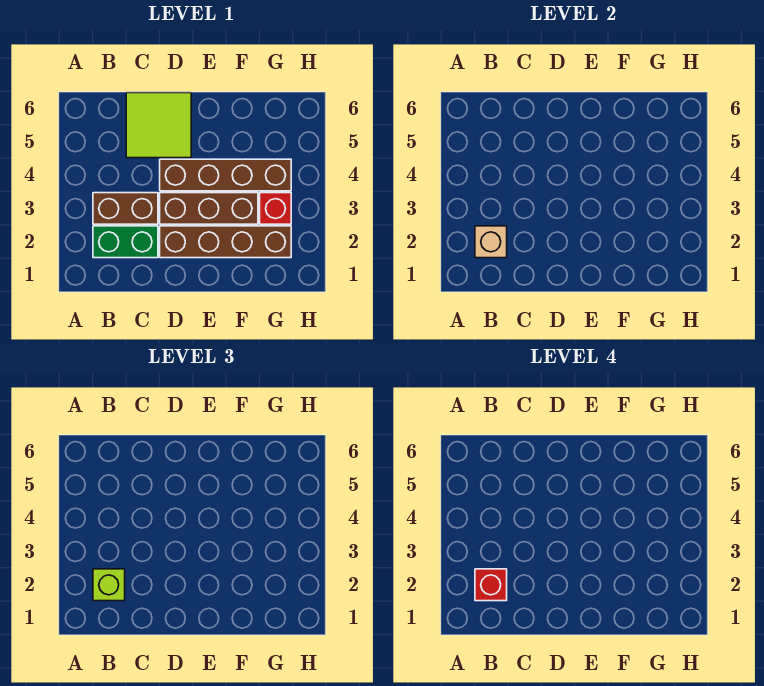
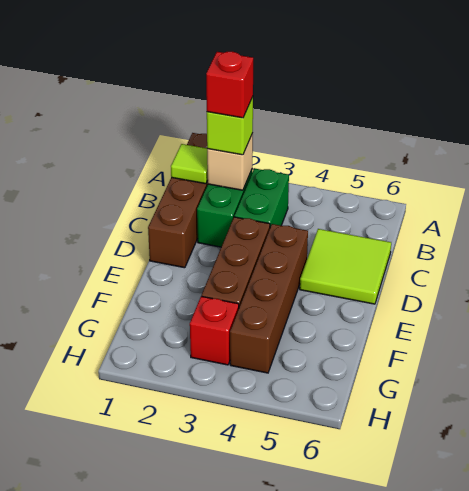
none -> lime tile B1 level 2
brown brick B3:C3 level 1 -> green brick B3:C3 level 1
brown brick D2:G2 level 1 -> brown brick A1:D1 level 1

